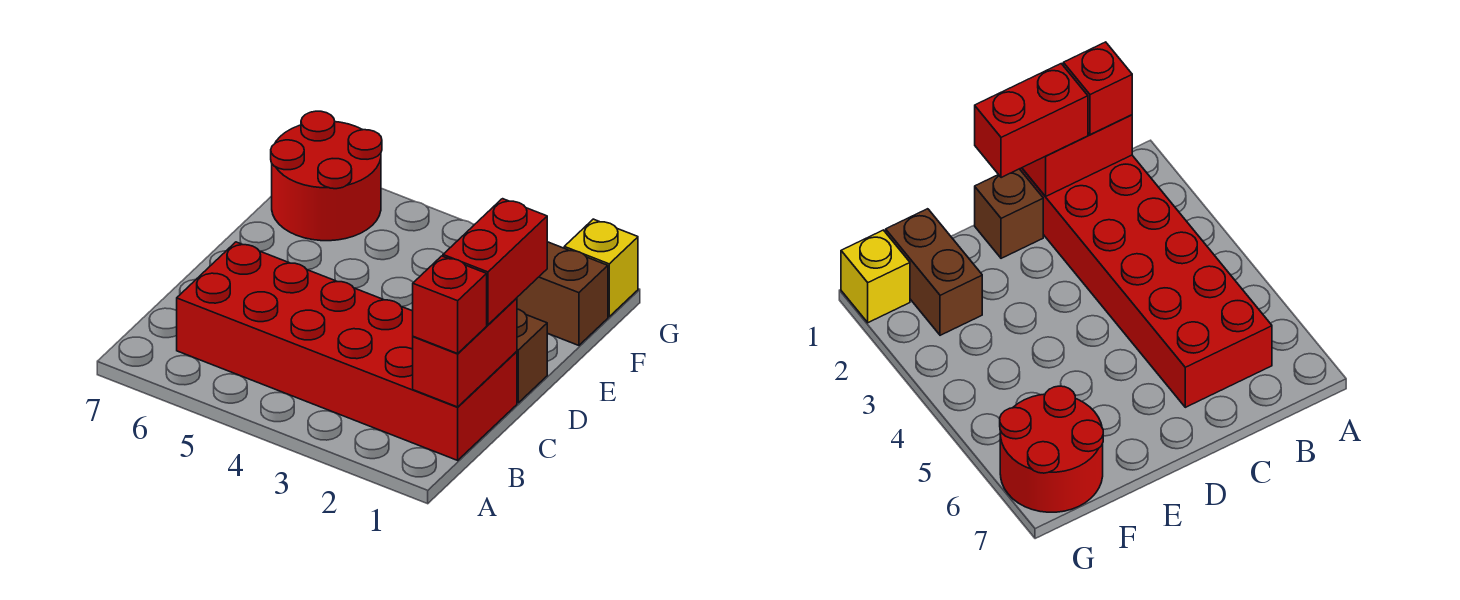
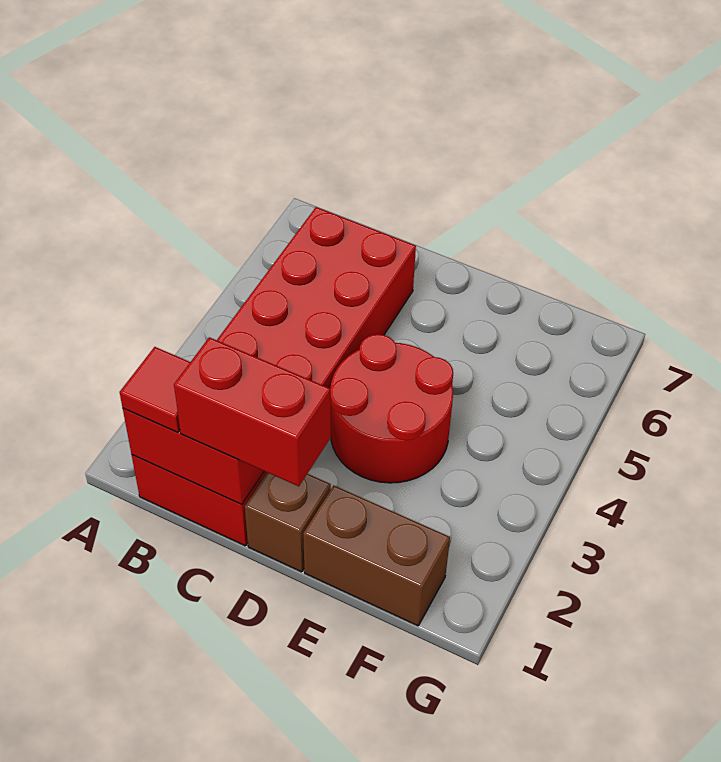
red brick B1 level 3 -> red tile B1 level 3
brown brick F1:F2 level 1 -> brown brick E1:F1 level 1
red round brick F6:G7 level 1 -> red round brick D3:E4 level 1
yellow brick G1 level 1 -> none

